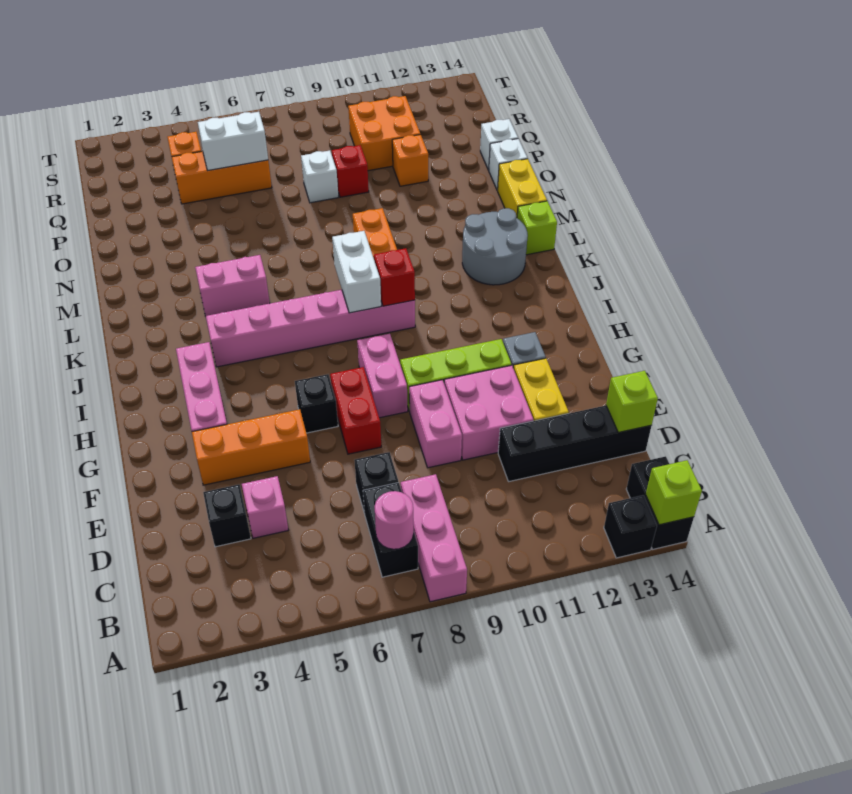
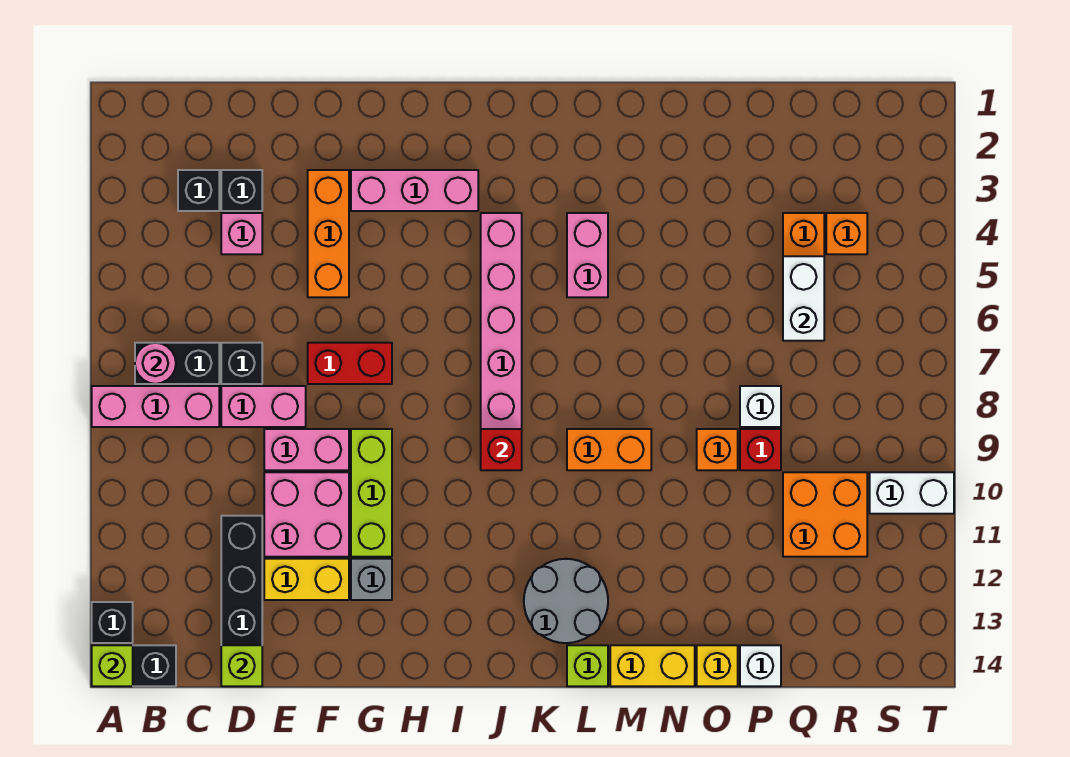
black brick G6 level 1 -> black brick C3 level 1
pink brick G8:H8 level 1 -> pink brick D8:E8 level 1
white brick J8:K8 level 2 -> white brick S10:T10 level 1
white brick O14 level 1 -> yellow brick O14 level 1
orange brick P11 level 1 -> orange brick O9 level 1

